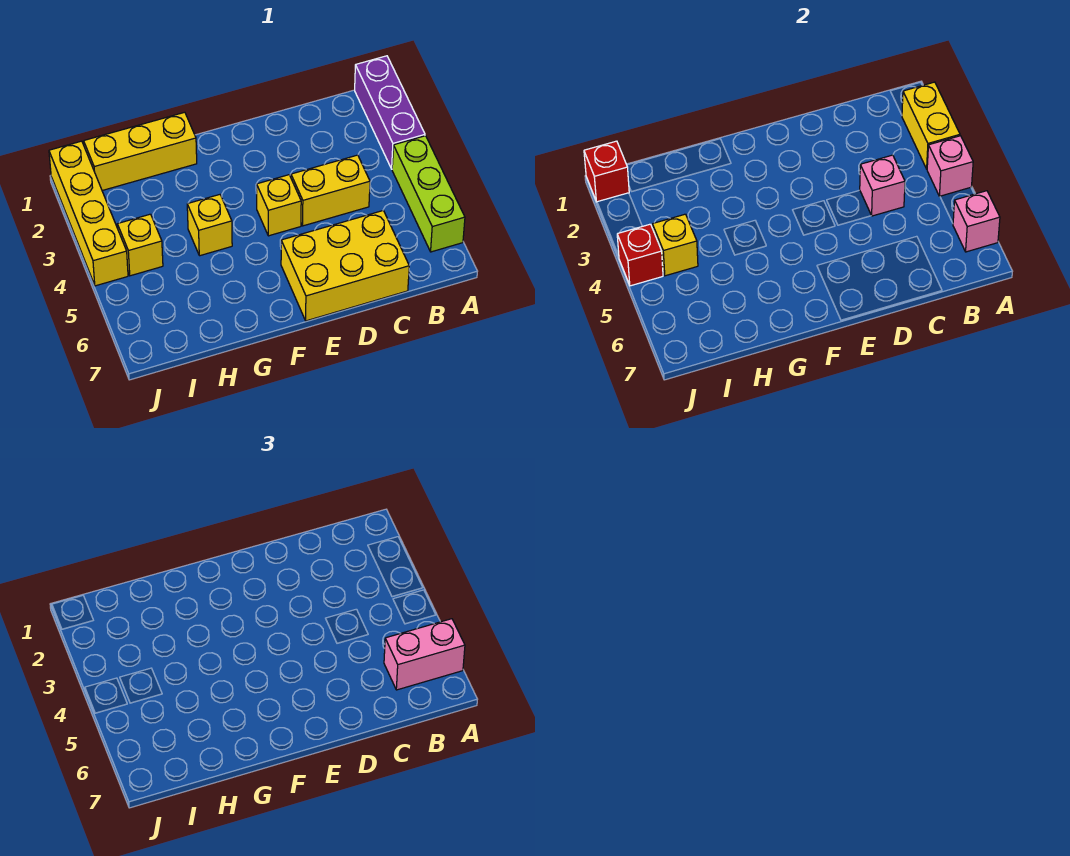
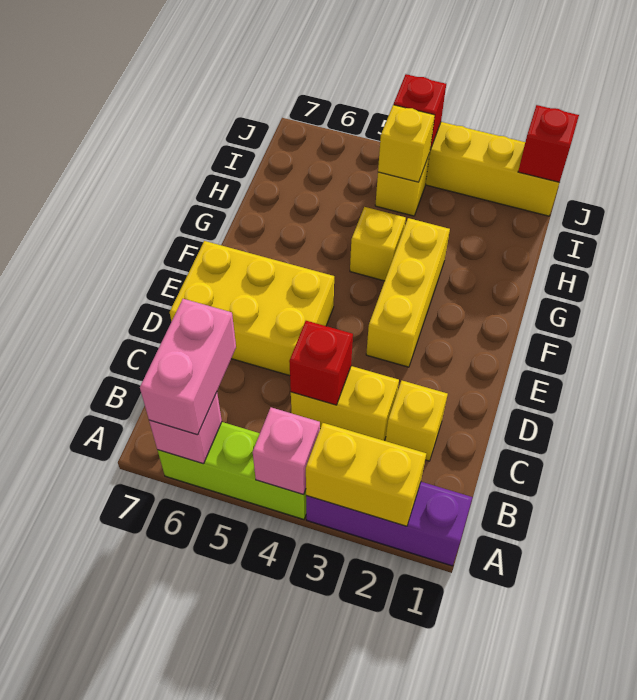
yellow brick C4:D4 level 1 -> yellow brick C3:C4 level 1
pink brick C4 level 2 -> red brick C4 level 2
yellow brick C6:E7 level 1 -> yellow brick D5:E7 level 1
yellow brick E4 level 1 -> yellow brick C2 level 1
yellow brick G1:I1 level 1 -> yellow brick E3:G3 level 1

